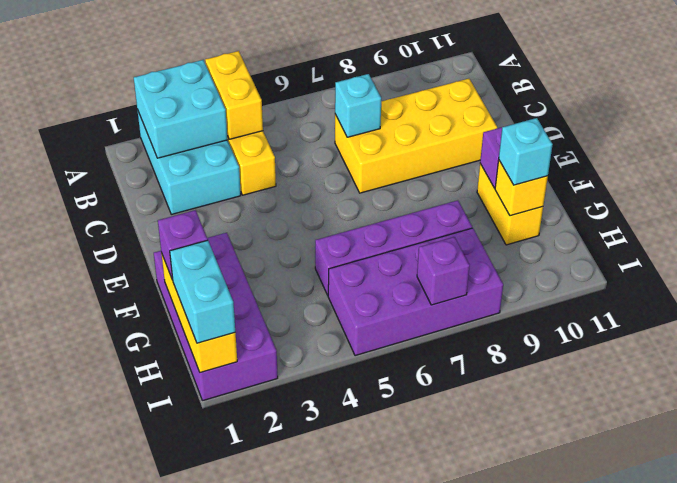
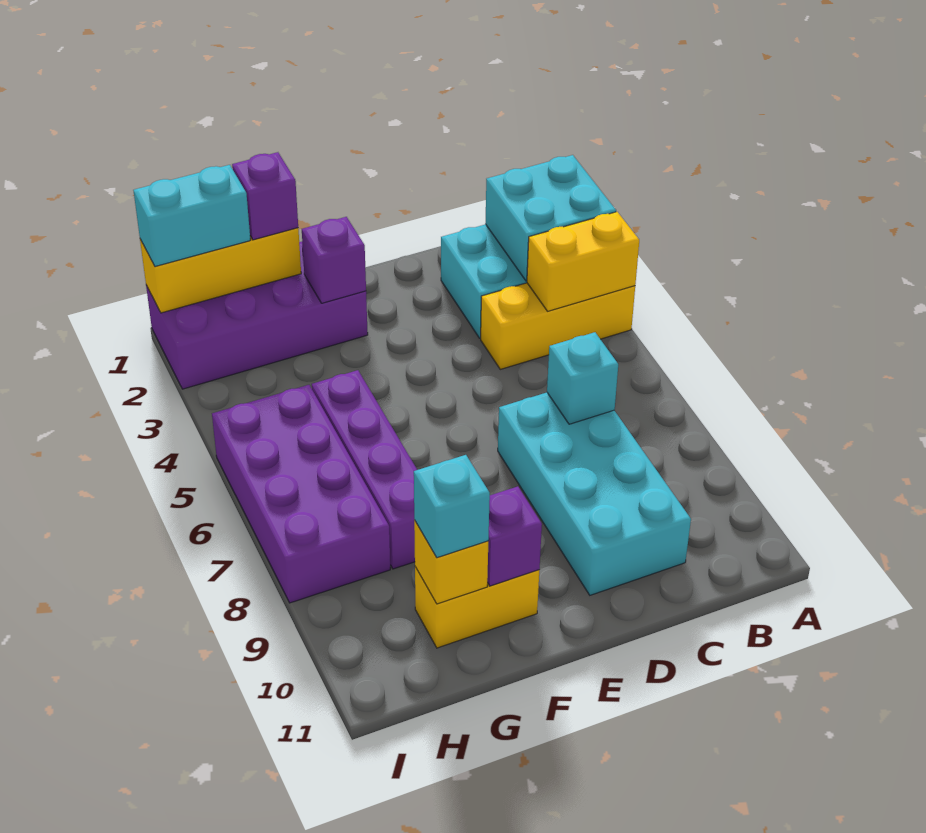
yellow brick C7:D10 level 1 -> cyan brick C7:D10 level 1
purple brick I7 level 2 -> purple brick F2 level 2

